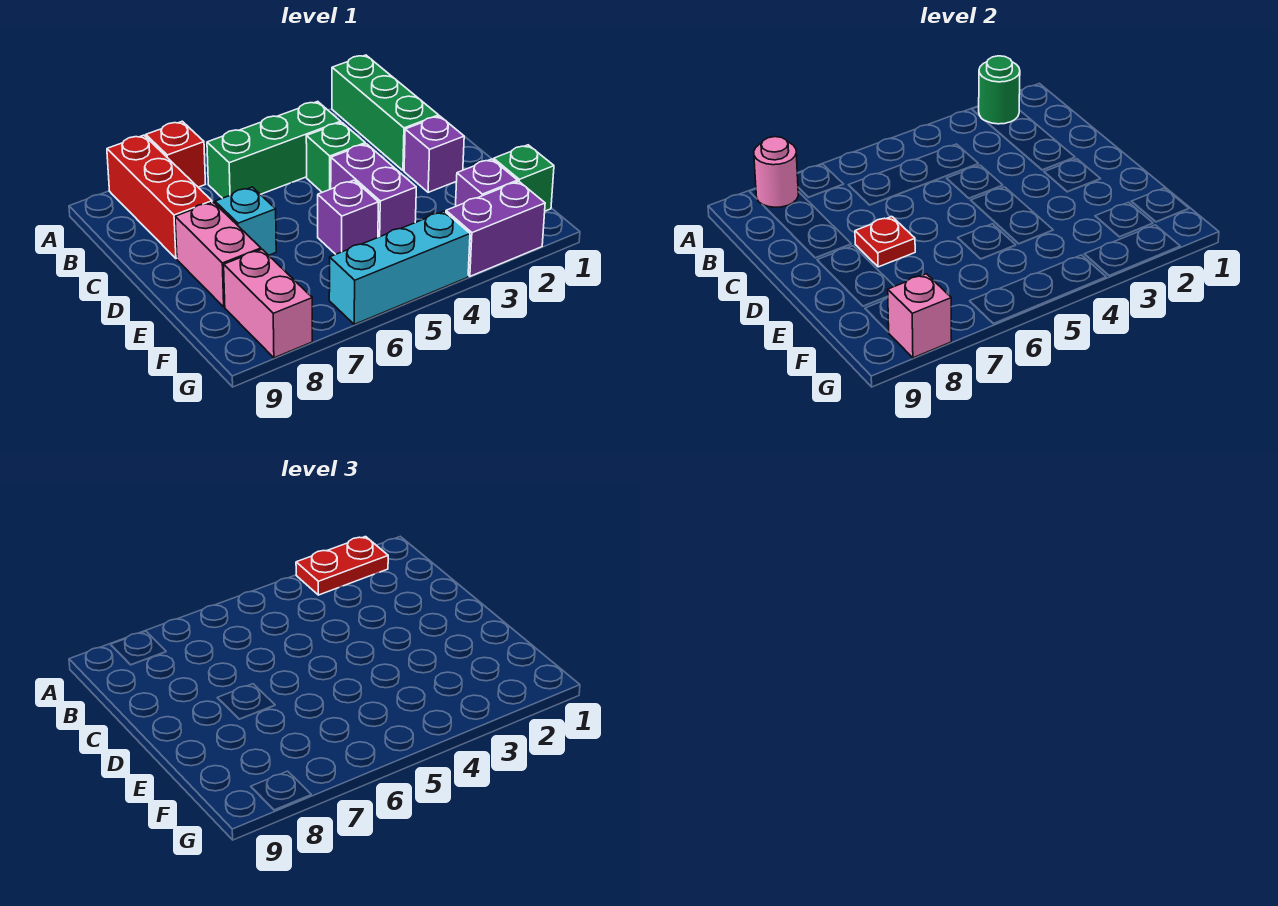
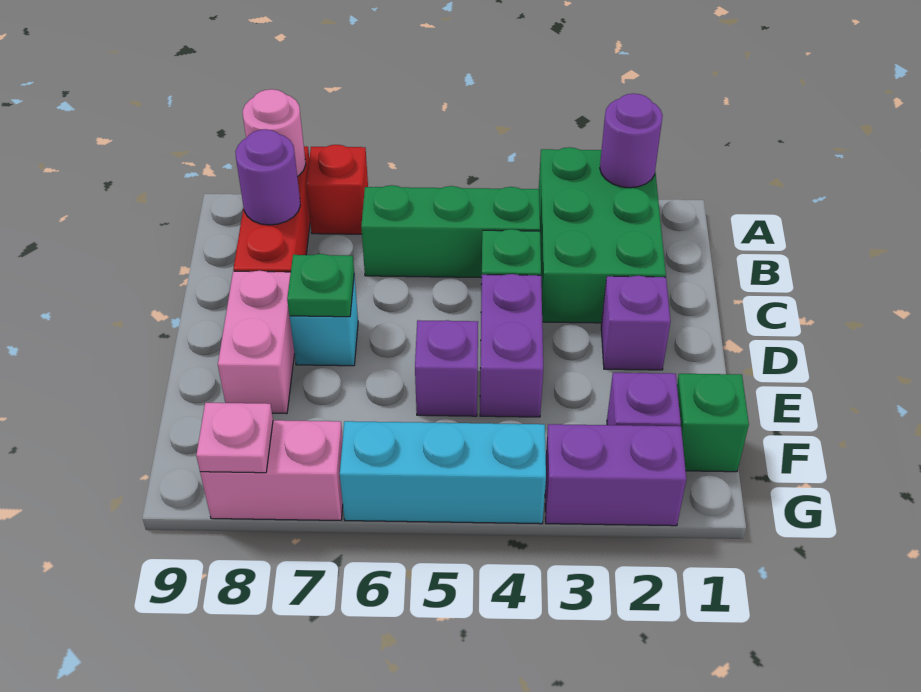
green brick A2:C2 level 1 -> green brick A2:C3 level 1
green round brick A2 level 2 -> purple round brick A2 level 2
red plate A2:A3 level 3 -> none
none -> purple round brick B8 level 2
red plate D7 level 2 -> green plate D7 level 2
pink brick F8:G8 level 1 -> pink brick G7:G8 level 1
pink brick G8 level 2 -> pink plate G8 level 2

